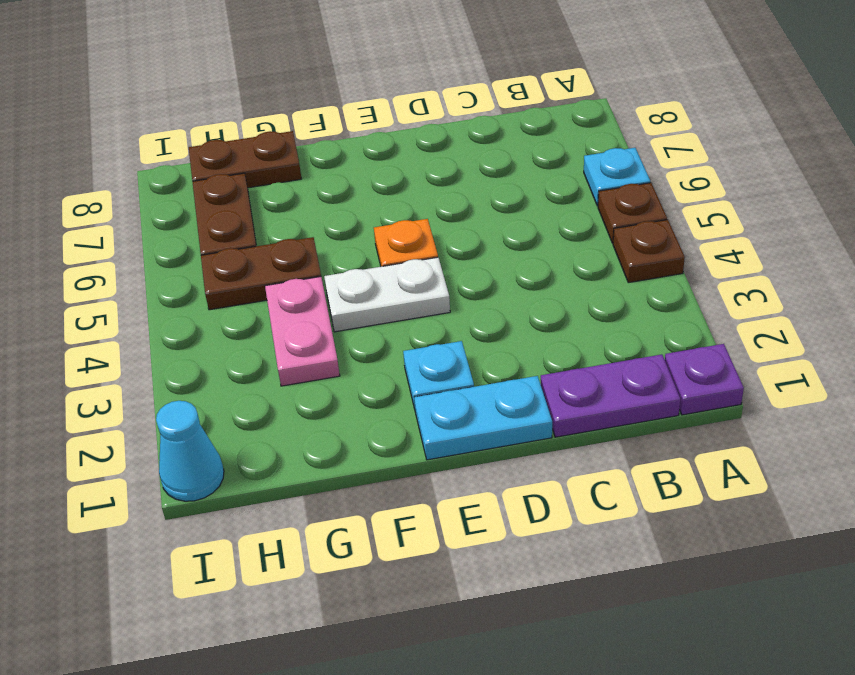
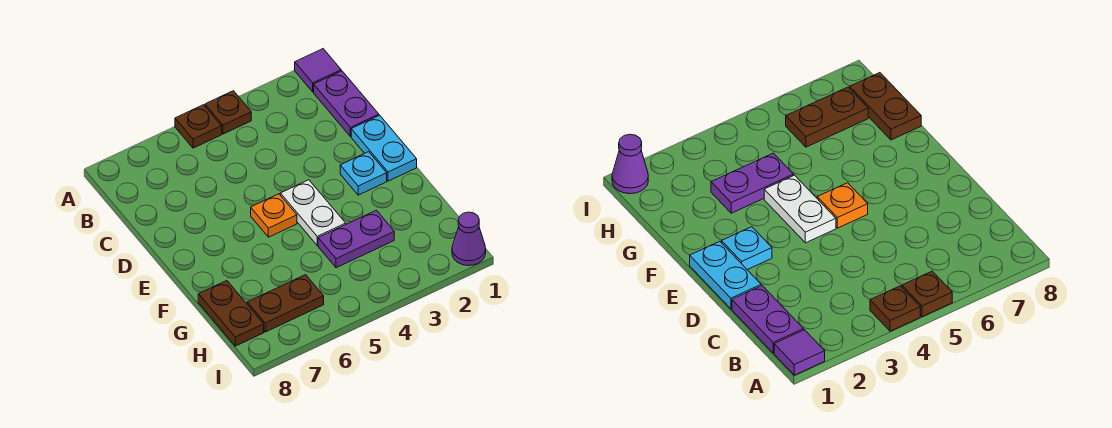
purple plate A1 level 1 -> purple tile A1 level 1
cyan plate A6 level 1 -> none
pink plate G3:G4 level 1 -> purple plate G3:G4 level 1
brown plate G5:H5 level 1 -> none
cyan cone I1 level 1 -> purple cone I1 level 1

